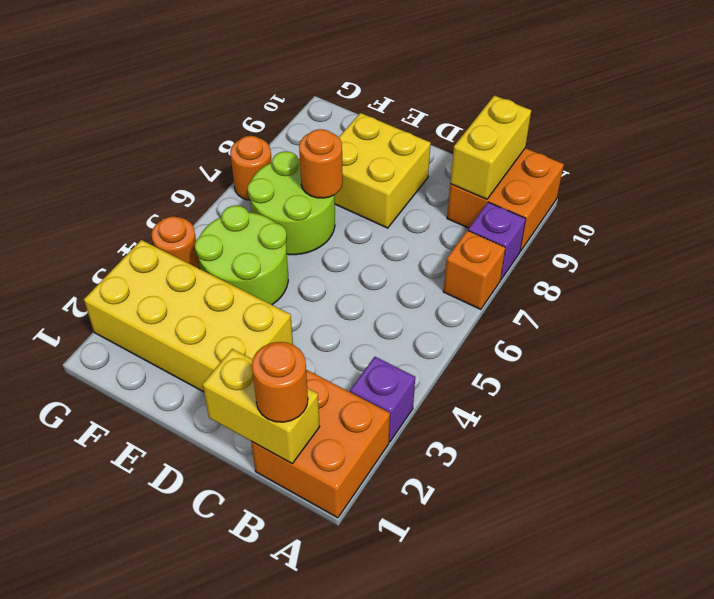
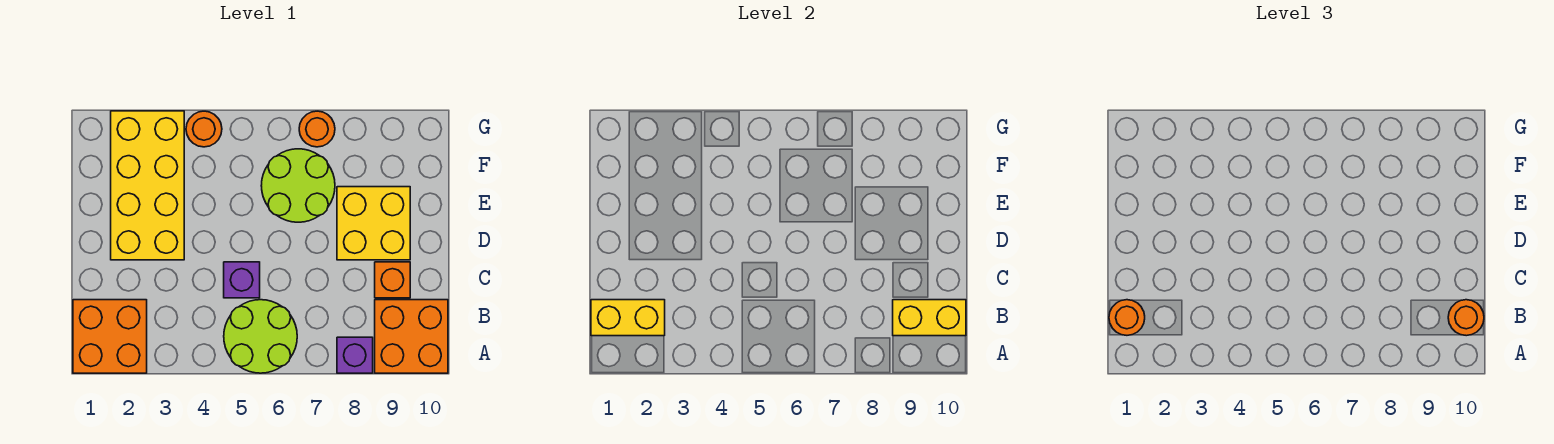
purple brick A3 level 1 -> purple brick C5 level 1
orange brick A7 level 1 -> orange brick C9 level 1
yellow brick B1:C1 level 2 -> yellow brick B1:B2 level 2
lime round brick E4:F5 level 1 -> lime round brick A5:B6 level 1
orange round brick E7 level 2 -> orange round brick B10 level 3

